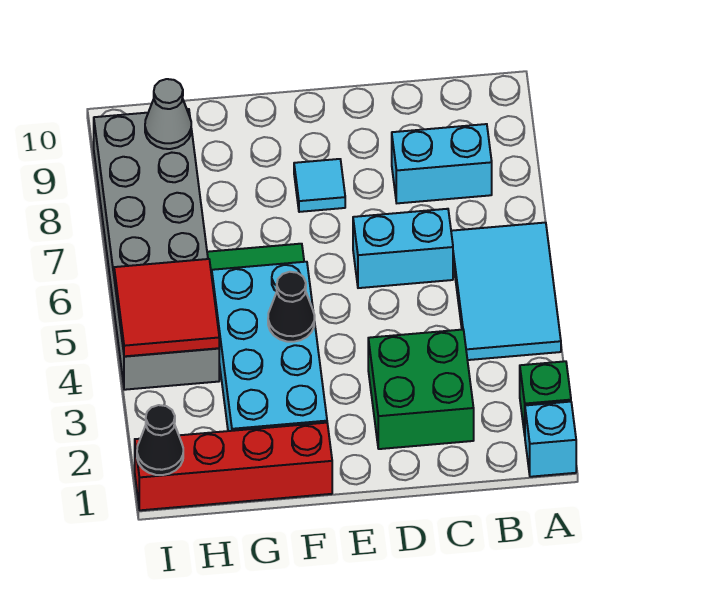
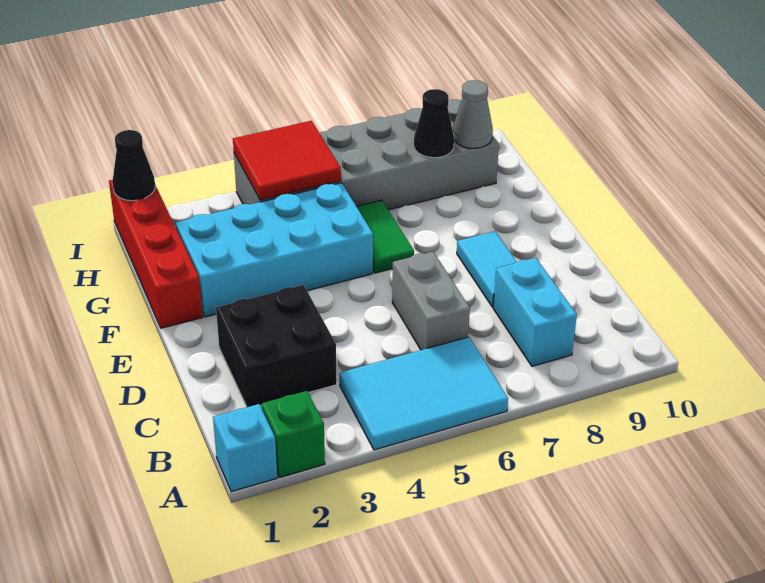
green brick C2:D3 level 1 -> black brick C2:D3 level 1
cyan brick C6:D6 level 1 -> grey brick C6:D6 level 1
cyan tile E8 level 1 -> cyan tile D8:E8 level 1
black cone F4 level 2 -> black cone H8 level 2

